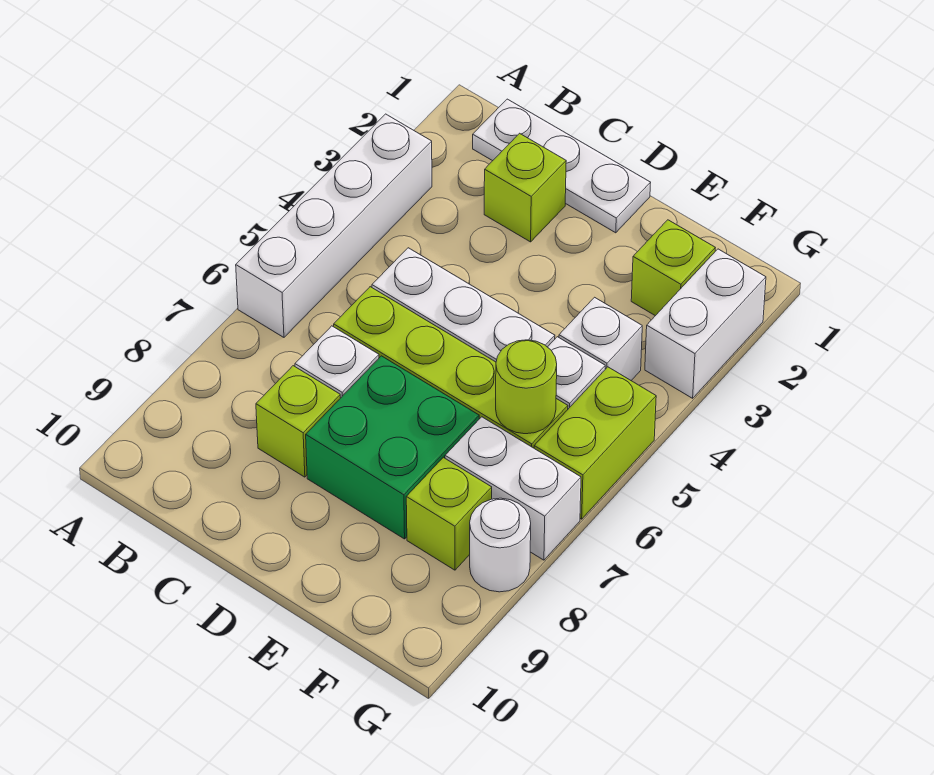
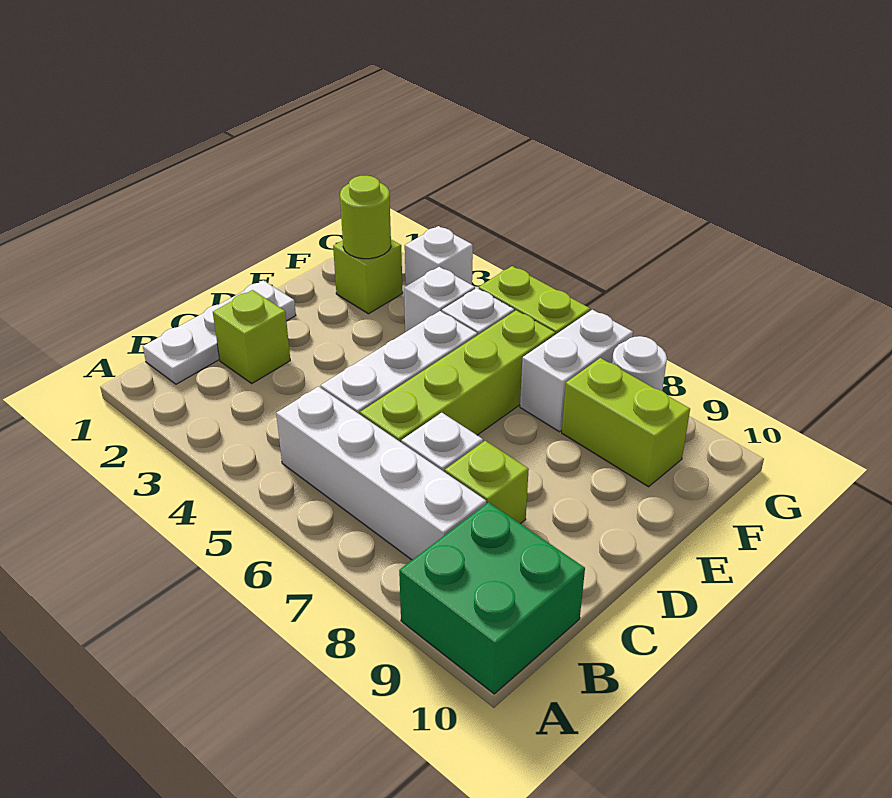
white brick A3:A6 level 1 -> white brick B5:B8 level 1
green brick D7:E8 level 1 -> green brick A9:B10 level 1
lime round brick F6 level 2 -> lime round brick F2 level 2
lime brick F8 level 1 -> lime brick F8:F9 level 1
white brick G2:G3 level 1 -> white brick G3 level 1

